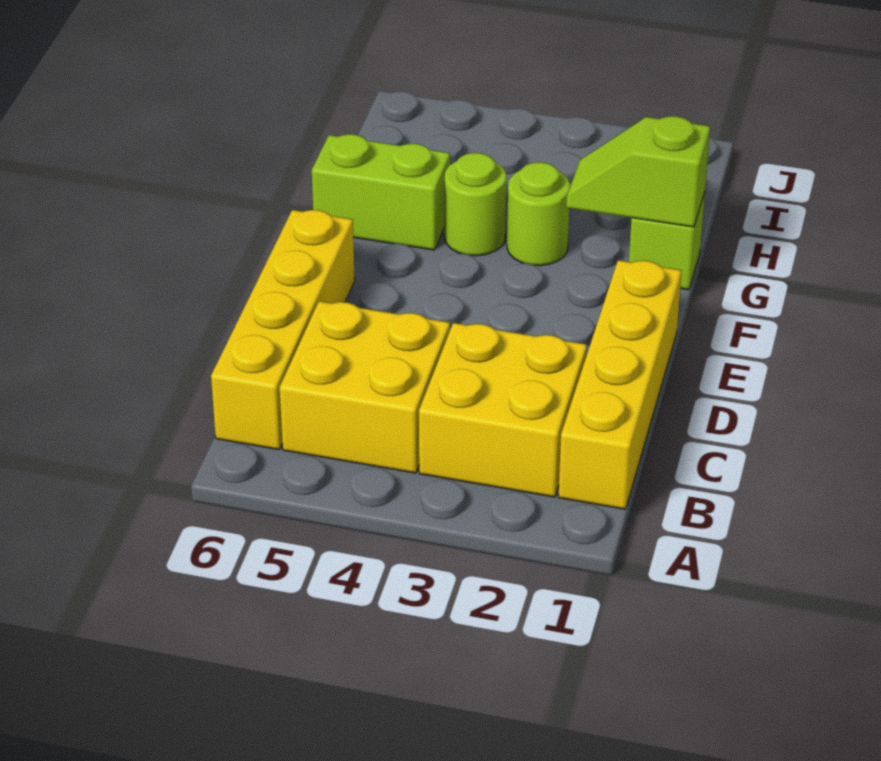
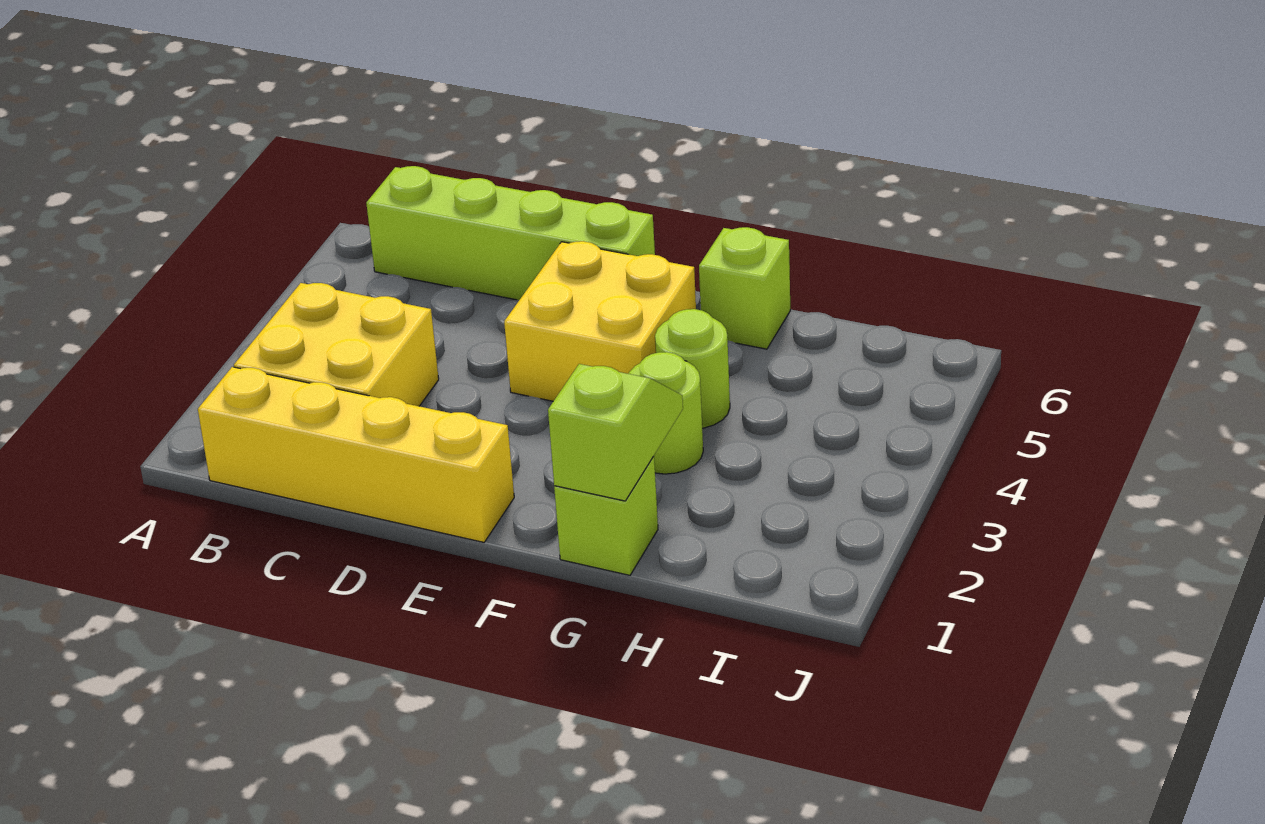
yellow brick B4:C5 level 1 -> yellow brick E4:F5 level 1
yellow brick B6:E6 level 1 -> lime brick B6:E6 level 1
lime brick G5:G6 level 1 -> lime brick G6 level 1

